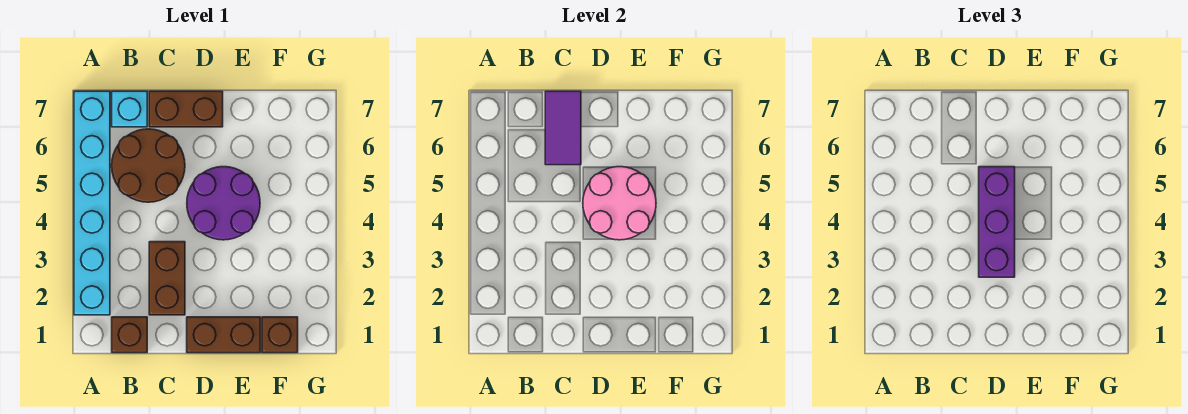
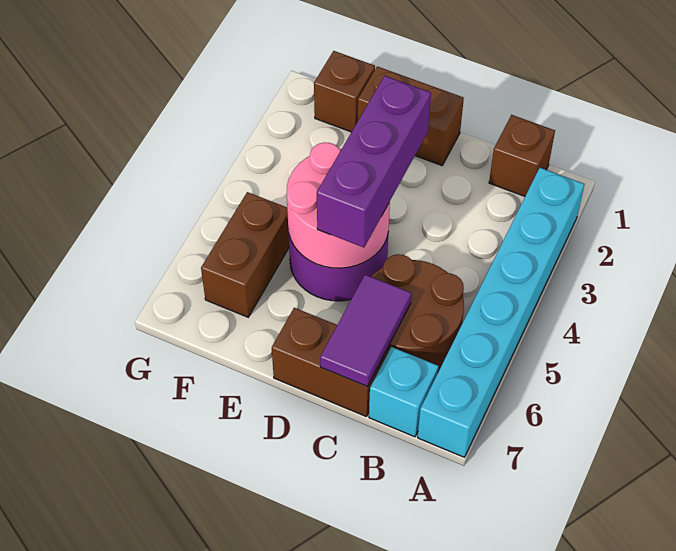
brown brick C2:C3 level 1 -> brown brick F5:F6 level 1

